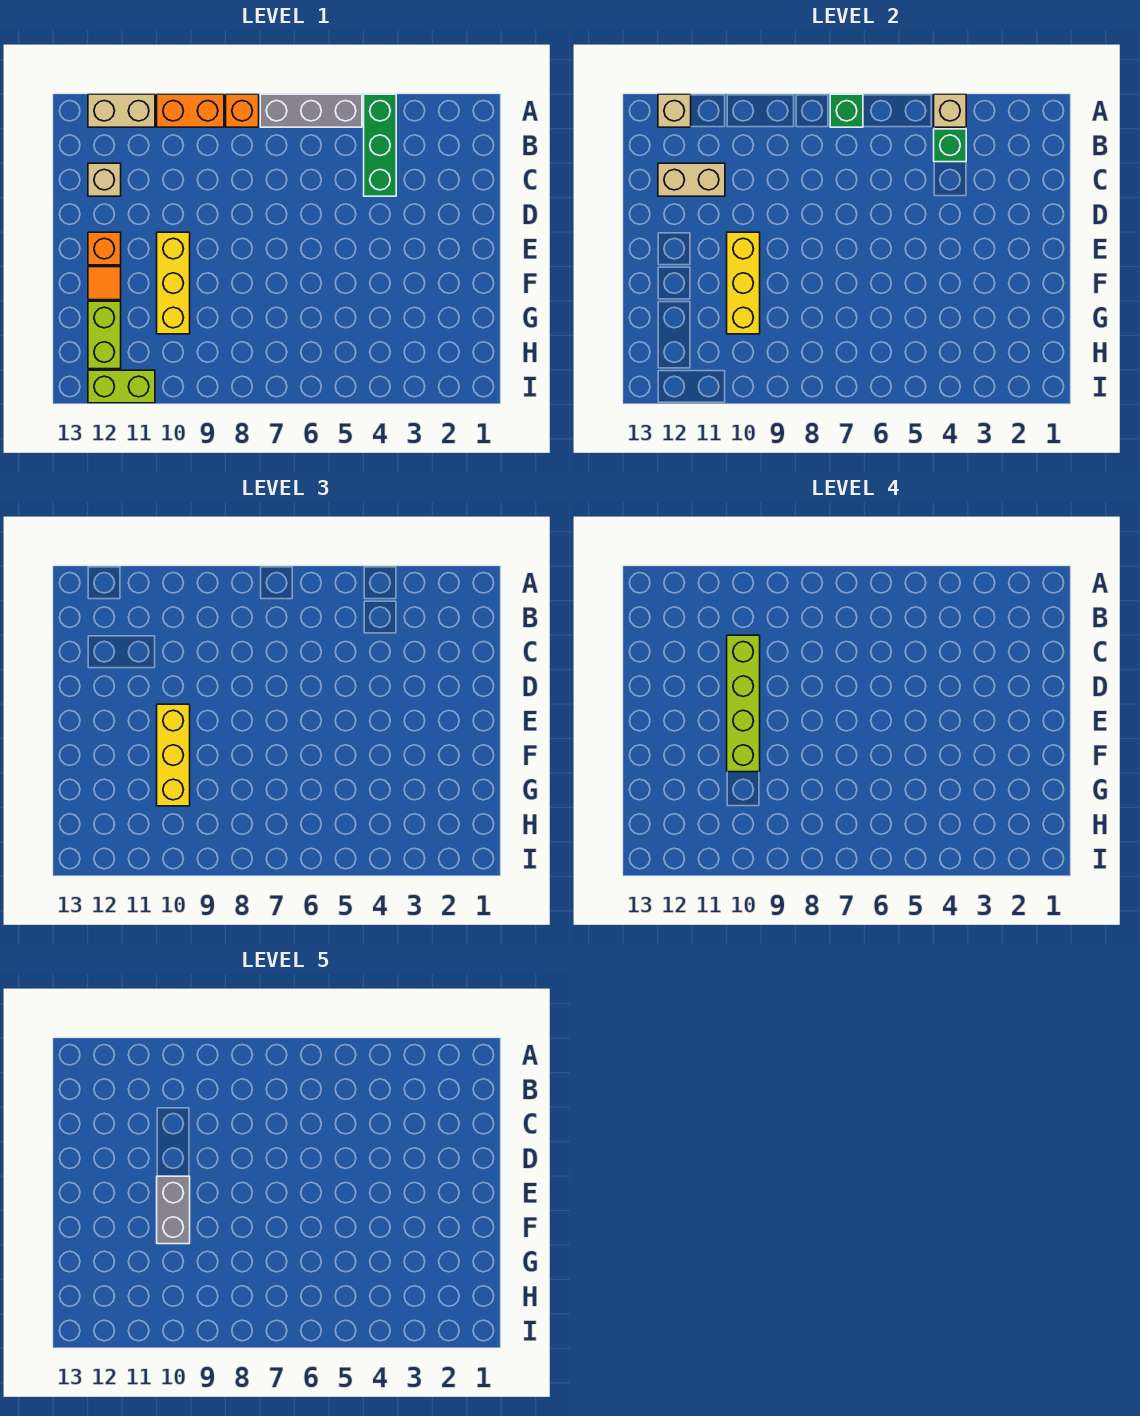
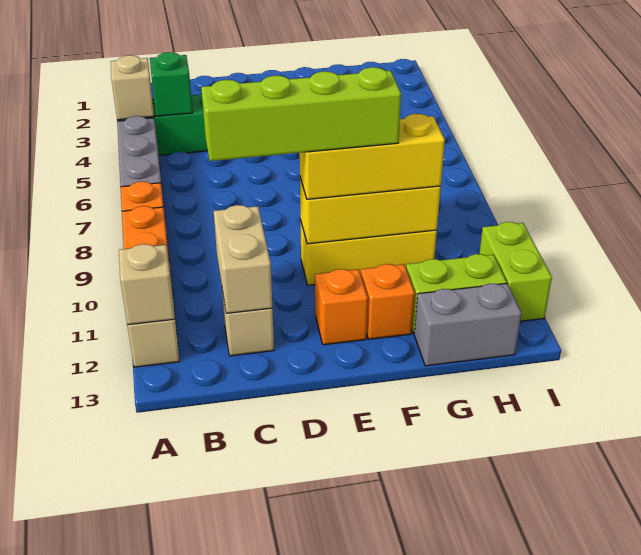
green brick A7 level 2 -> none
grey brick E10:F10 level 5 -> grey brick G13:H13 level 1
orange tile F12 level 1 -> orange brick F12 level 1

